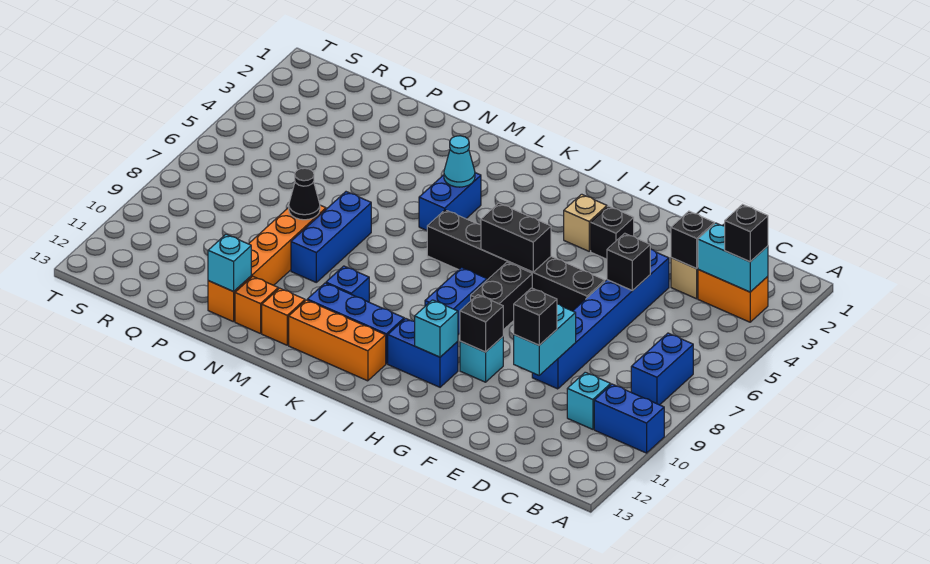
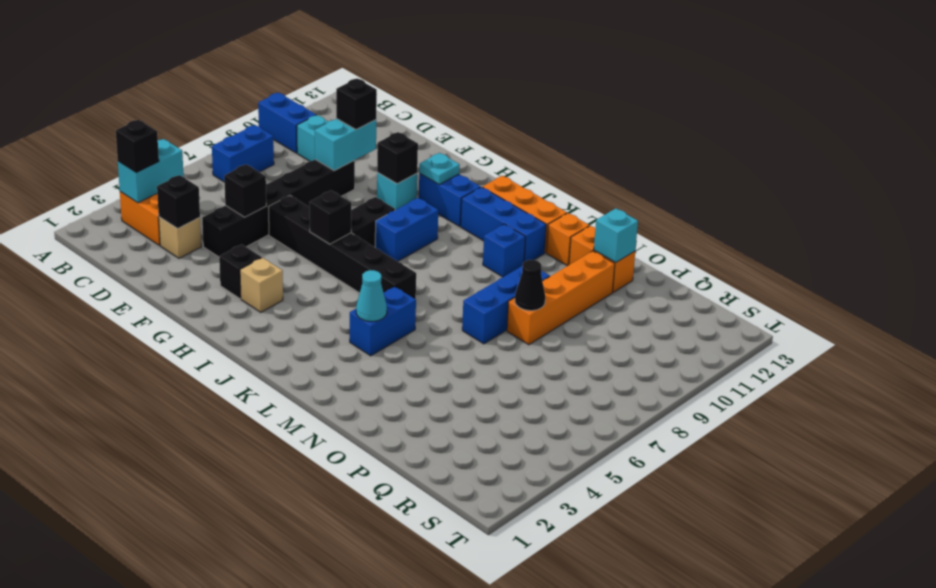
cyan brick B3:C3 level 2 -> cyan brick B3:B4 level 2
blue brick E4:E9 level 1 -> black brick E4:E9 level 1
black brick H6:I6 level 2 -> black brick H6 level 2
cyan brick H11 level 2 -> cyan plate H11 level 2

